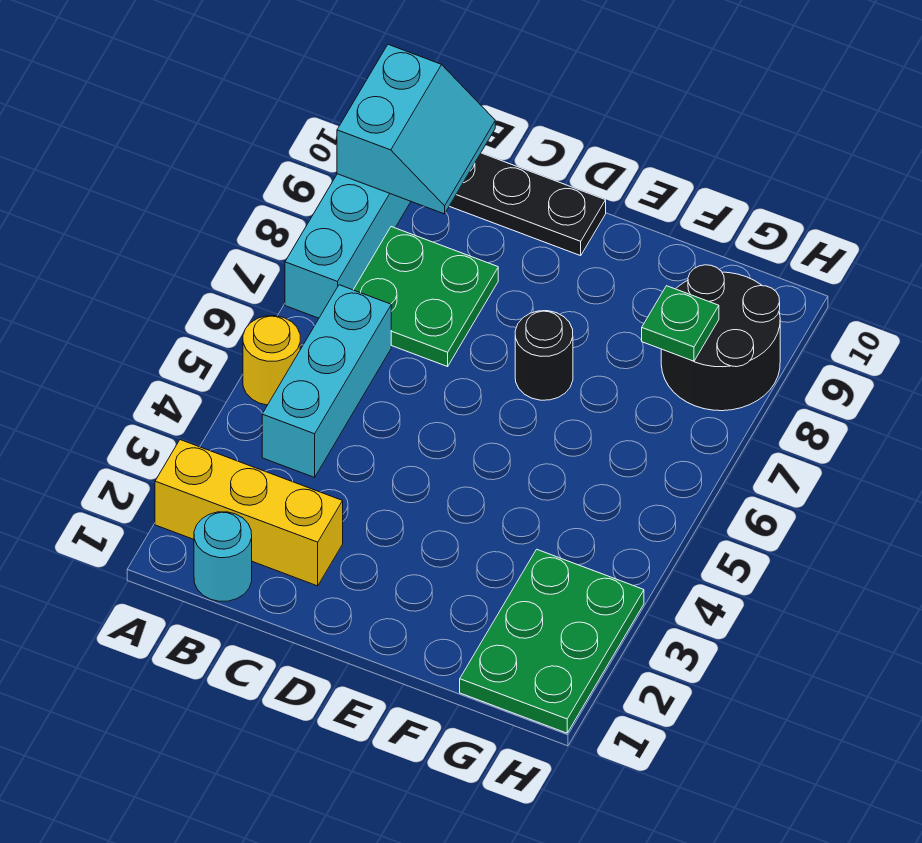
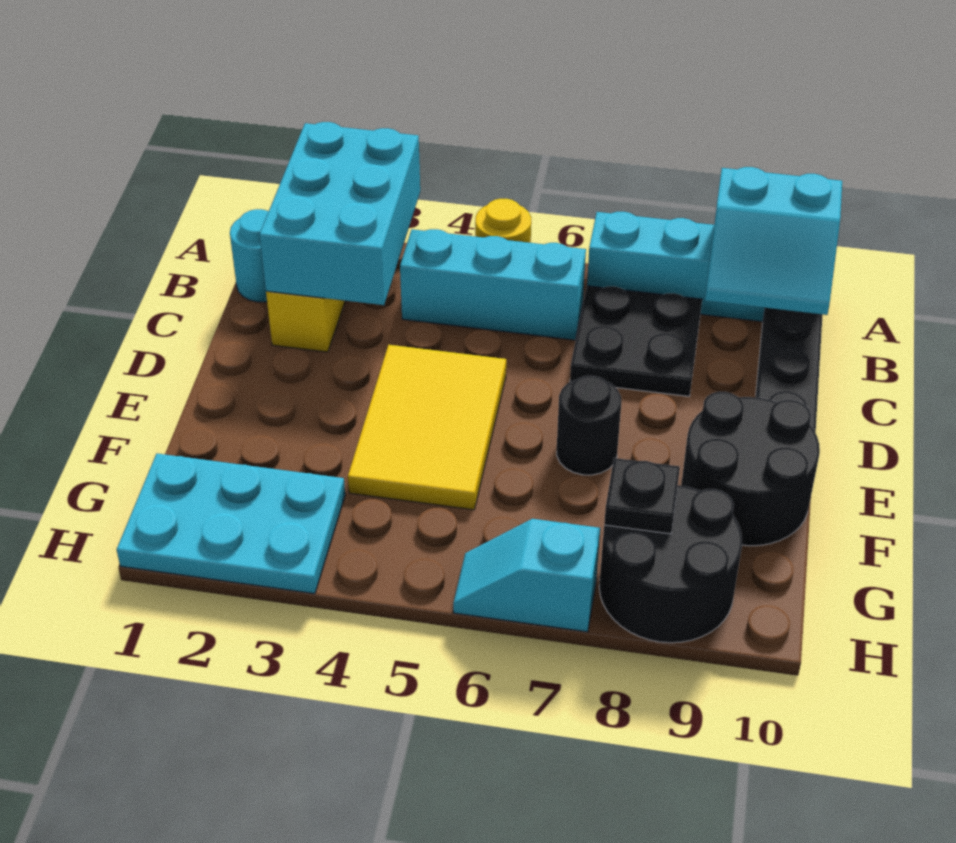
none -> cyan brick A2:C3 level 2
green plate B7:C8 level 1 -> black plate B7:C8 level 1
none -> yellow tile D4:F5 level 1
none -> black round brick E9:F10 level 1
green plate G1:H3 level 1 -> cyan plate G1:H3 level 1
green plate G8 level 2 -> black plate G8 level 2
none -> cyan slope H6:H7 level 1 top 7

